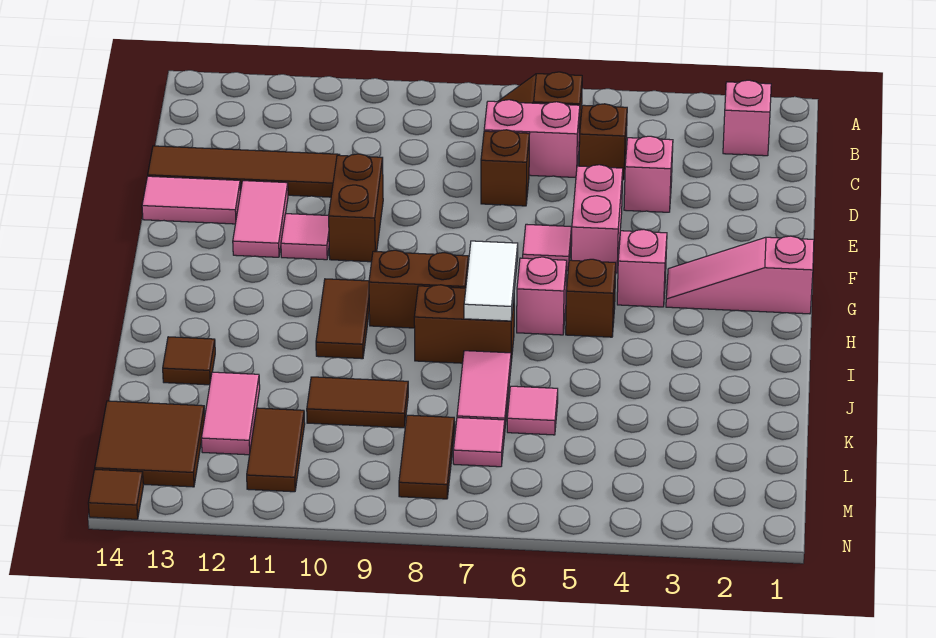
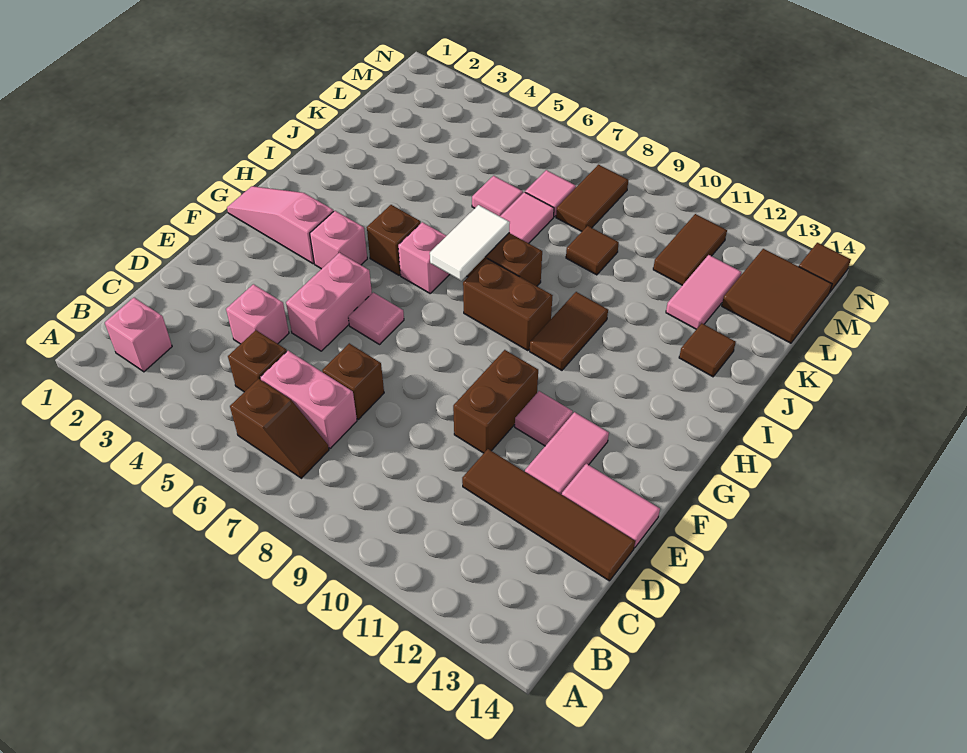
pink slope G1:G3 level 1 top 1 -> pink slope G1:G3 level 1 top 3
brown tile K9:K10 level 1 -> brown tile K9 level 1

